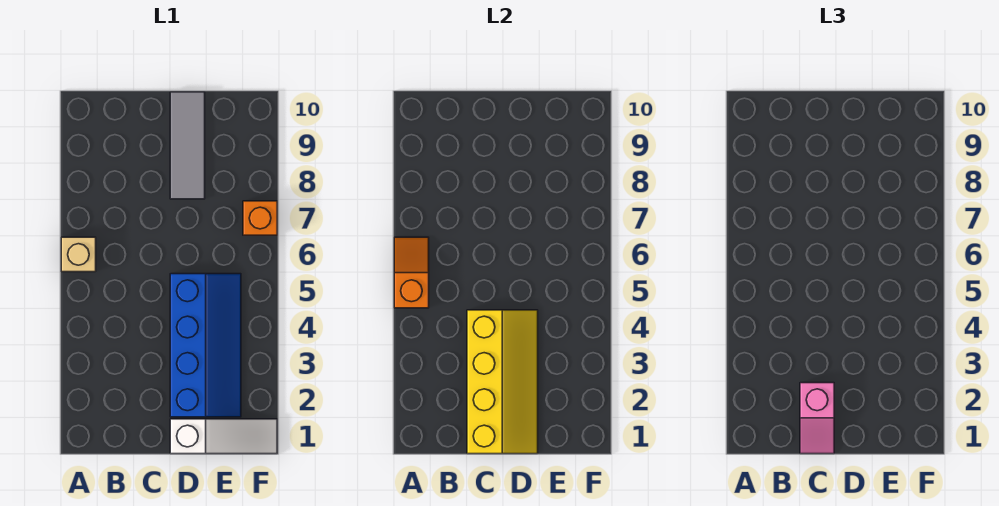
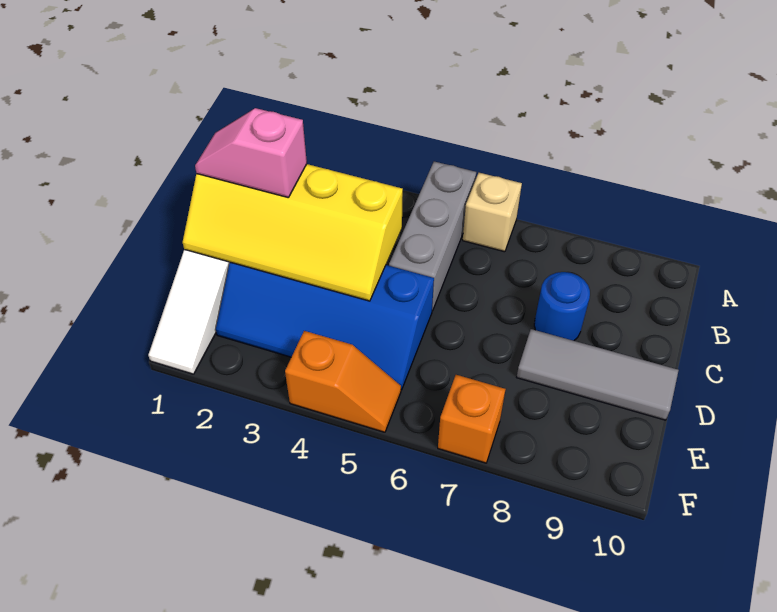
none -> grey brick A5:C5 level 1
orange slope A5:A6 level 2 top 5 -> orange slope F4:F5 level 1 top 4
none -> blue round brick C8 level 1

